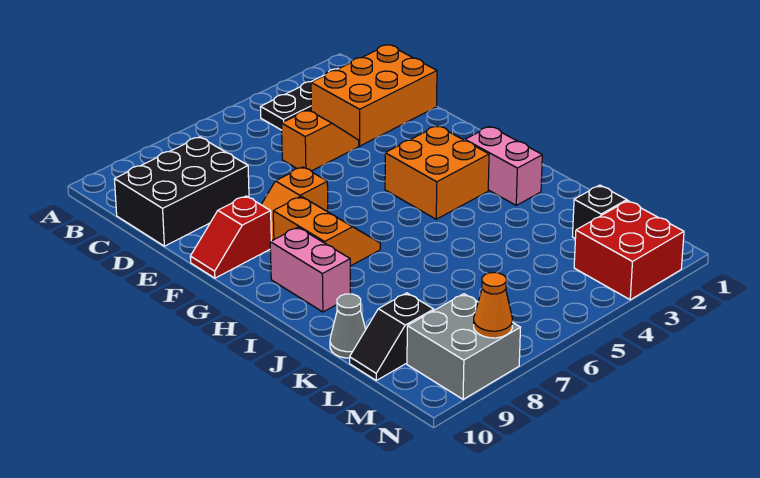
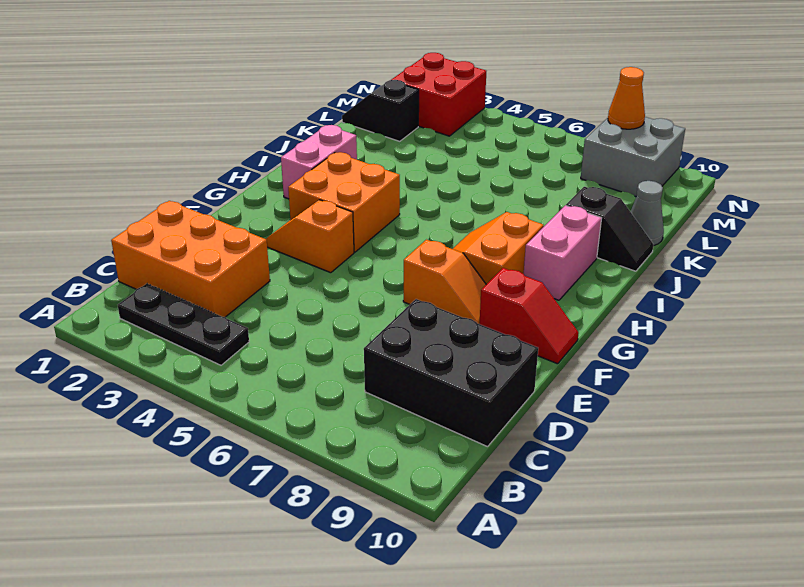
orange slope D4:D5 level 1 top 5 -> orange slope F3:F4 level 1 top 4
black slope L9:L10 level 1 top 9 -> black slope J9:J10 level 1 top 9

